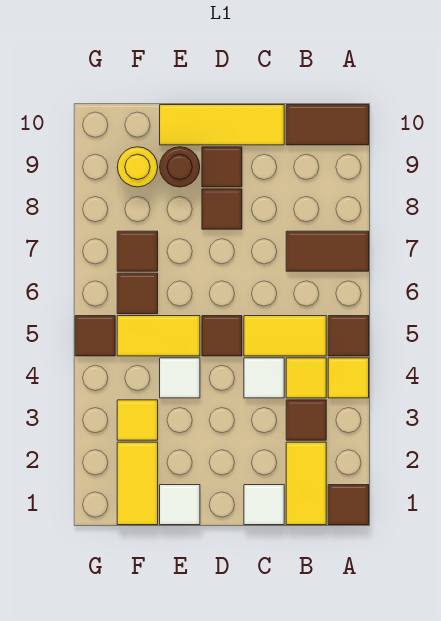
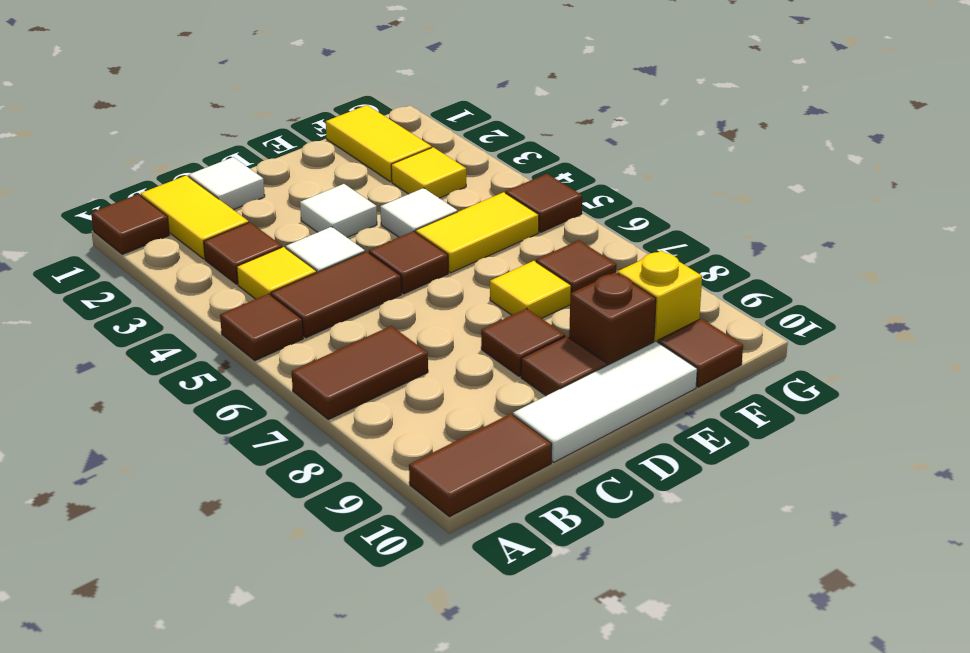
yellow tile A4 level 1 -> yellow tile E7 level 1
yellow tile B5:C5 level 1 -> brown tile B5:C5 level 1
yellow tile C10:E10 level 1 -> white tile C10:E10 level 1
white tile E1 level 1 -> white tile D3 level 1
brown round brick E9 level 1 -> brown brick E9 level 1
brown tile F6 level 1 -> brown tile F10 level 1
yellow round brick F9 level 1 -> yellow brick F9 level 1

